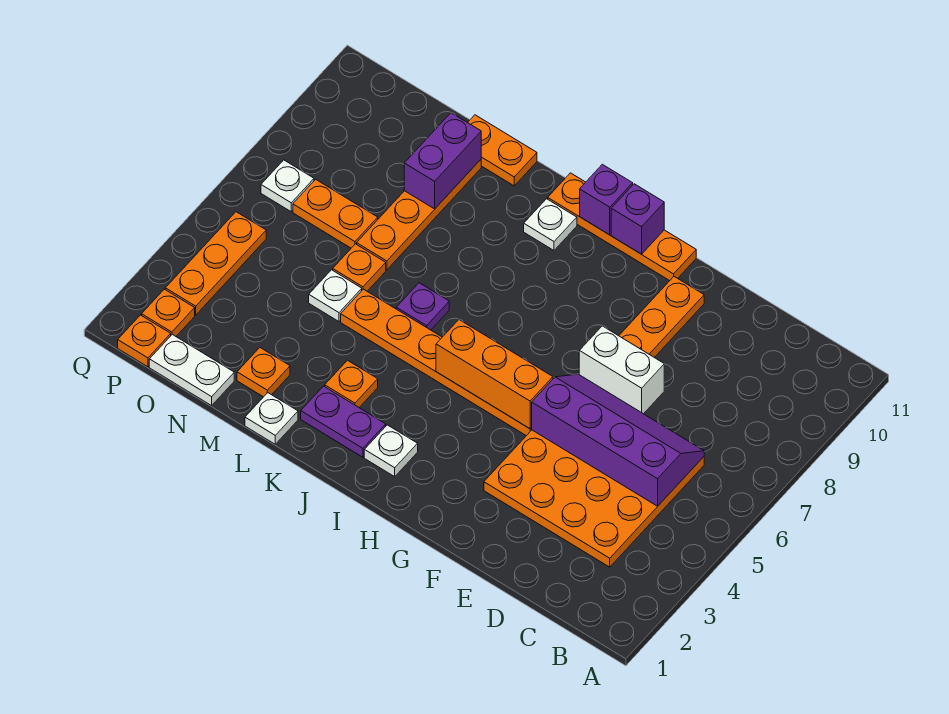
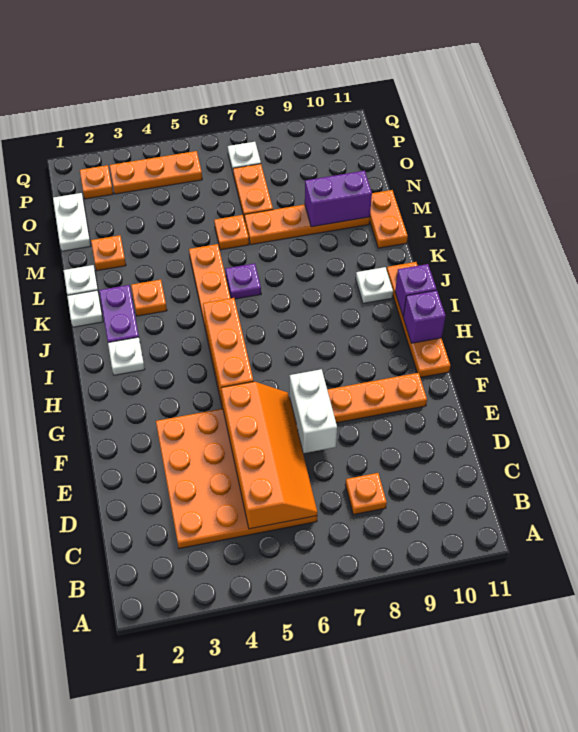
purple slope C5:F6 level 2 top 5 -> orange slope C5:F6 level 2 top 5
white plate M5 level 1 -> white plate K1 level 1
orange plate P1 level 1 -> orange plate C8 level 1

